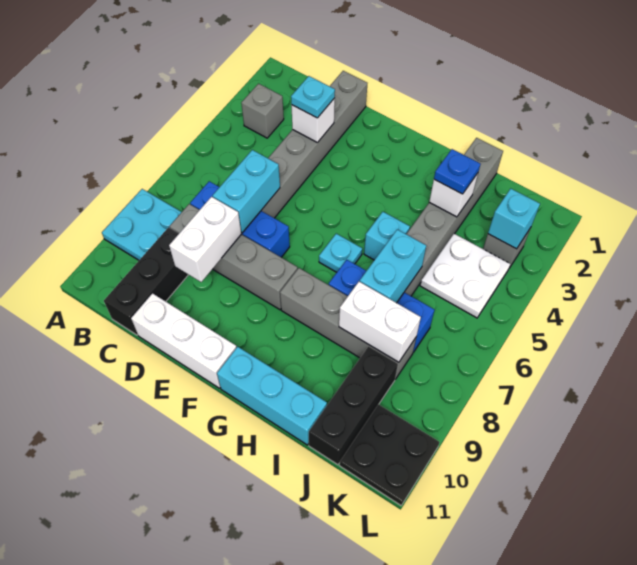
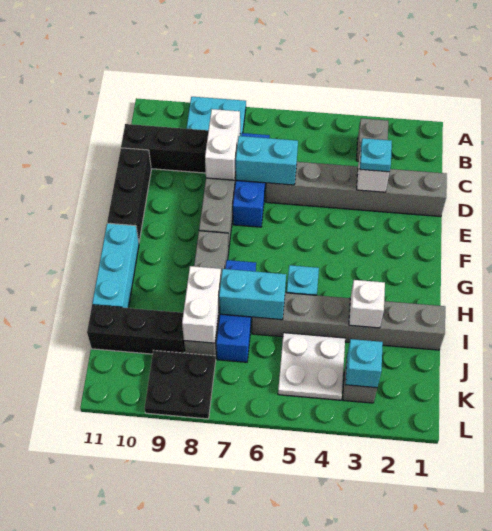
white brick D8:D9 level 2 -> white brick C8:D8 level 2
white brick D11:F11 level 1 -> black brick D11:F11 level 1
cyan plate G6 level 1 -> none
blue plate I3 level 3 -> none
black plate K10:L11 level 1 -> black plate K8:L9 level 1

